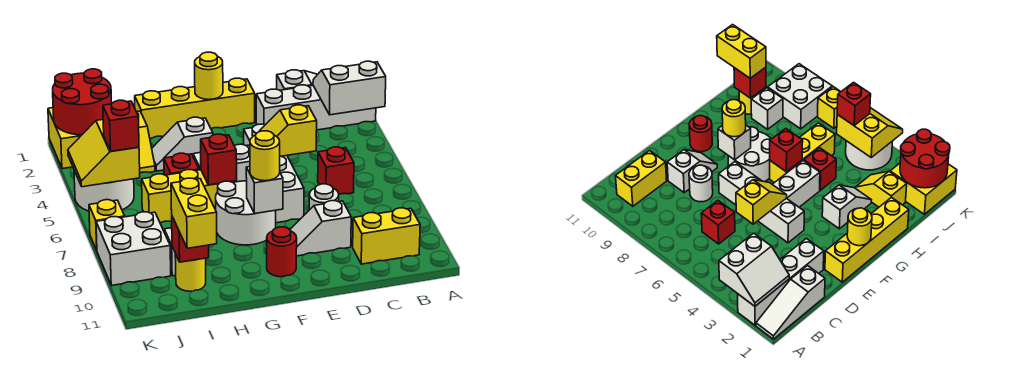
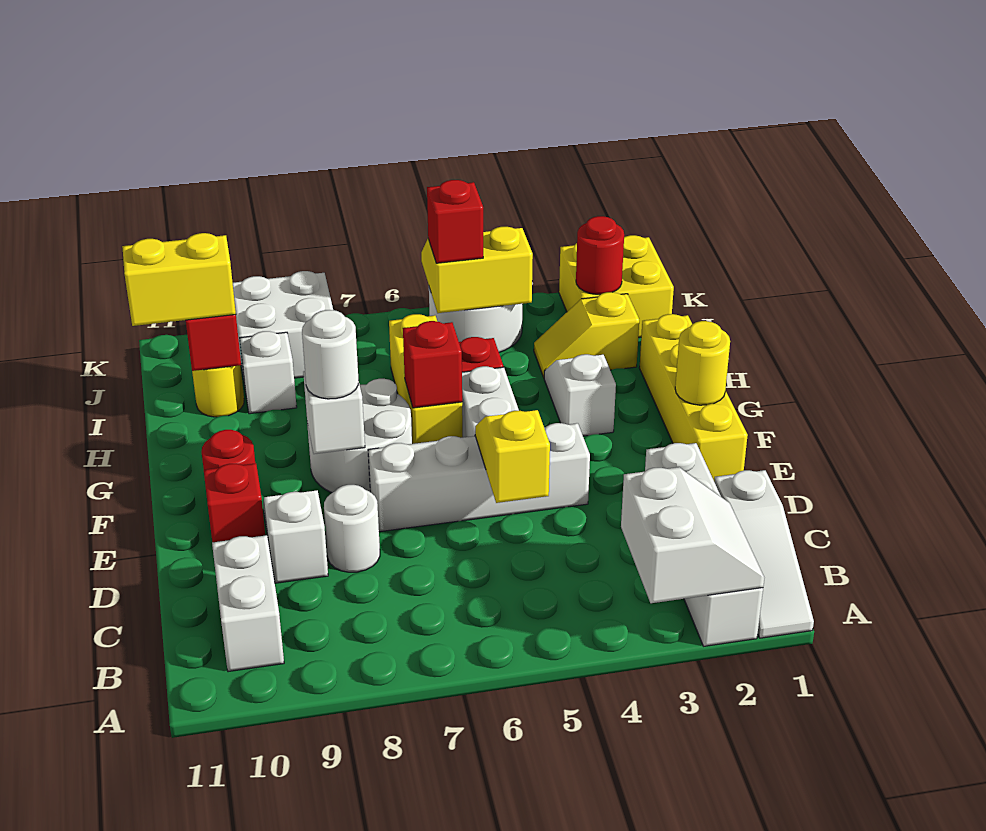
yellow brick B10:C10 level 1 -> white brick B10:C10 level 1
red brick C6 level 1 -> red brick E10 level 1
yellow round brick F8 level 3 -> white round brick F8 level 3
red round brick J1:K2 level 2 -> red round brick J2 level 2
yellow brick K7 level 1 -> none

